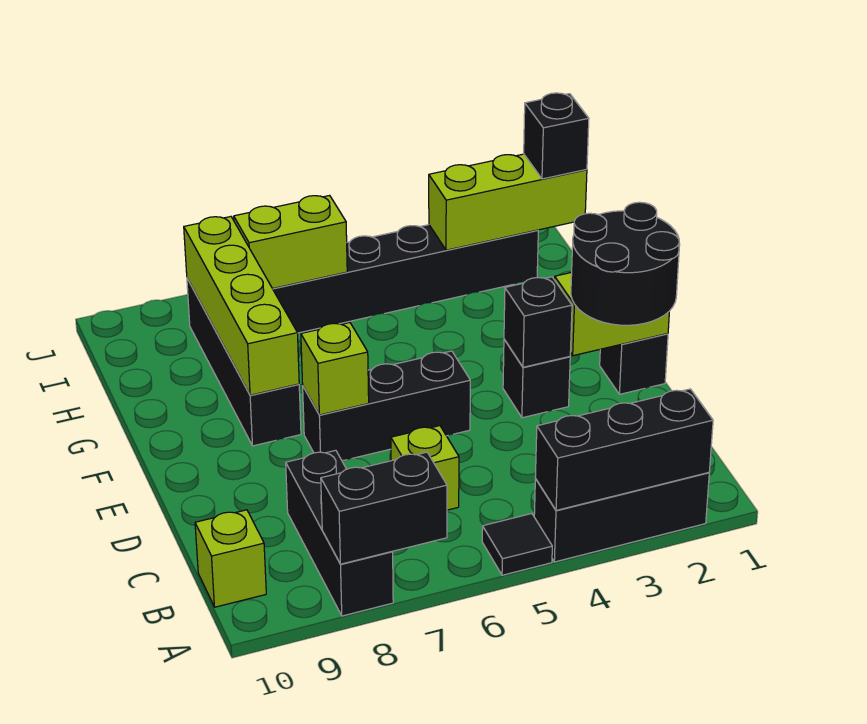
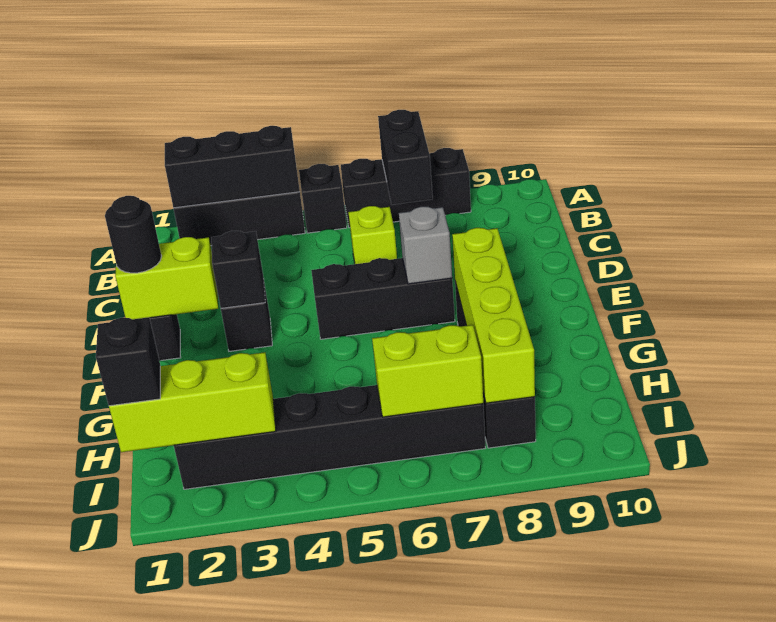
black tile A5 level 1 -> black brick A5 level 1
black brick A7:A8 level 2 -> black brick A7:B7 level 2
black brick A8:C8 level 1 -> black brick A6:A8 level 1
lime brick B10 level 1 -> none
black round brick D1:E2 level 3 -> black round brick E1 level 3
lime brick E7 level 2 -> grey brick E7 level 2

